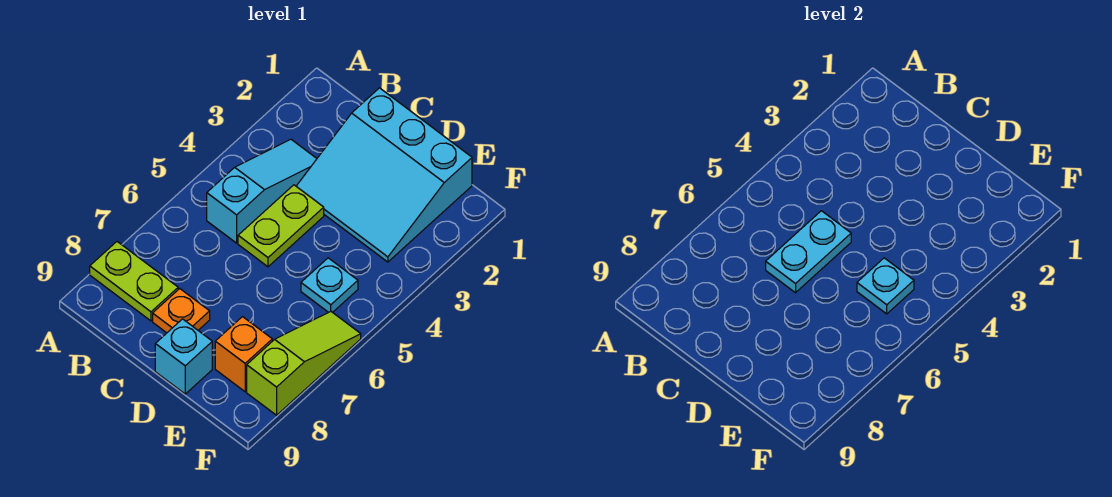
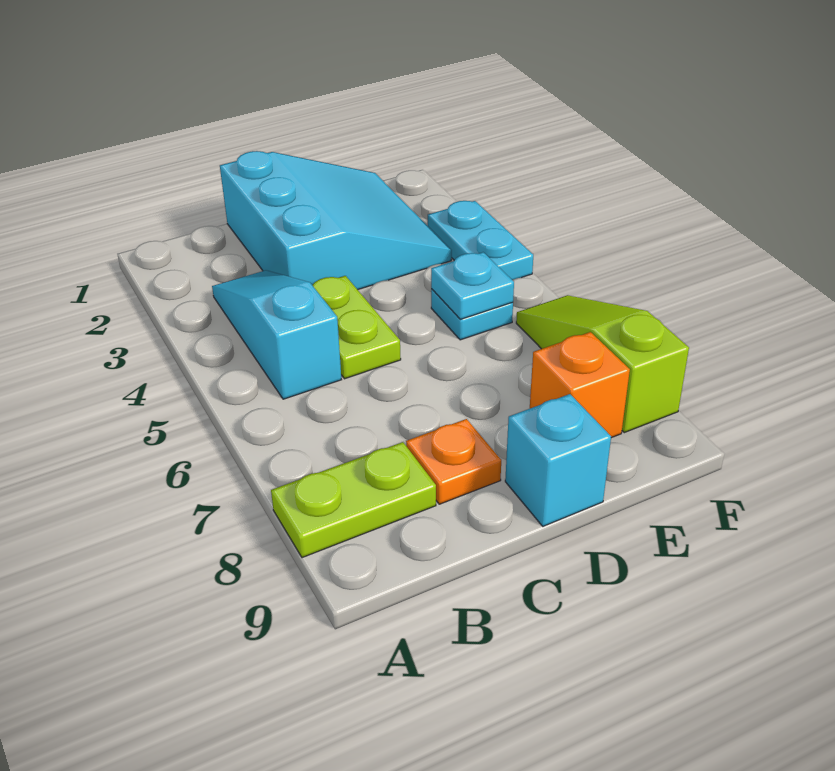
cyan slope C1:E3 level 1 top 1 -> cyan slope C1:E3 level 1 top C
cyan plate C5:C6 level 2 -> cyan plate F3:F4 level 1

